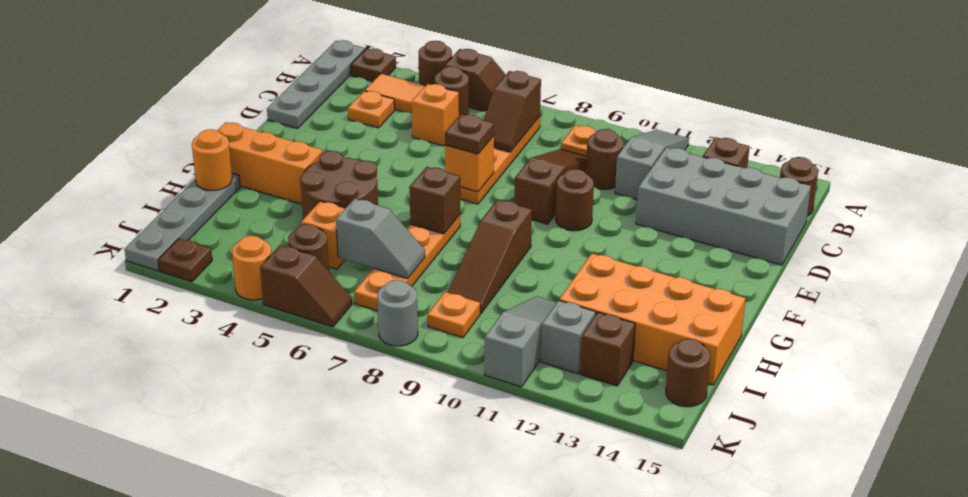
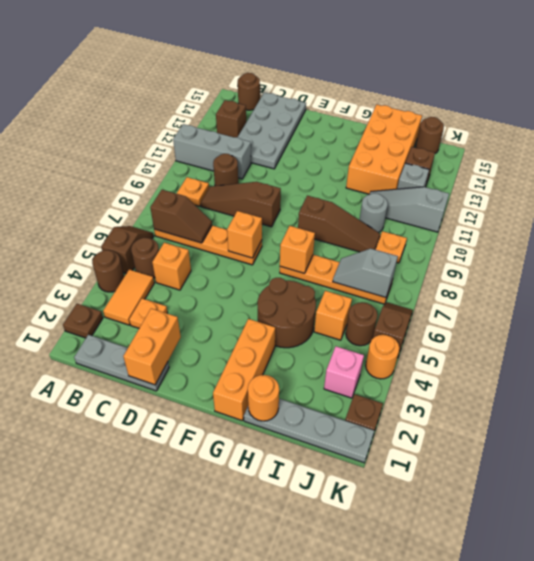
grey plate A1:D1 level 1 -> grey plate B1:D1 level 1
grey slope A11:C11 level 1 top C -> grey brick A11:C11 level 1
grey brick C12:D15 level 1 -> grey plate C12:D15 level 1
none -> orange brick D1:D2 level 2
brown plate E7 level 3 -> none
brown round brick E10 level 1 -> none
brown brick G7 level 2 -> orange brick G7 level 2
grey slope I6:I7 level 2 top 6 -> grey slope I7:J7 level 2 top J
none -> pink brick J3 level 1
grey round brick K8 level 1 -> grey round brick I10 level 1

